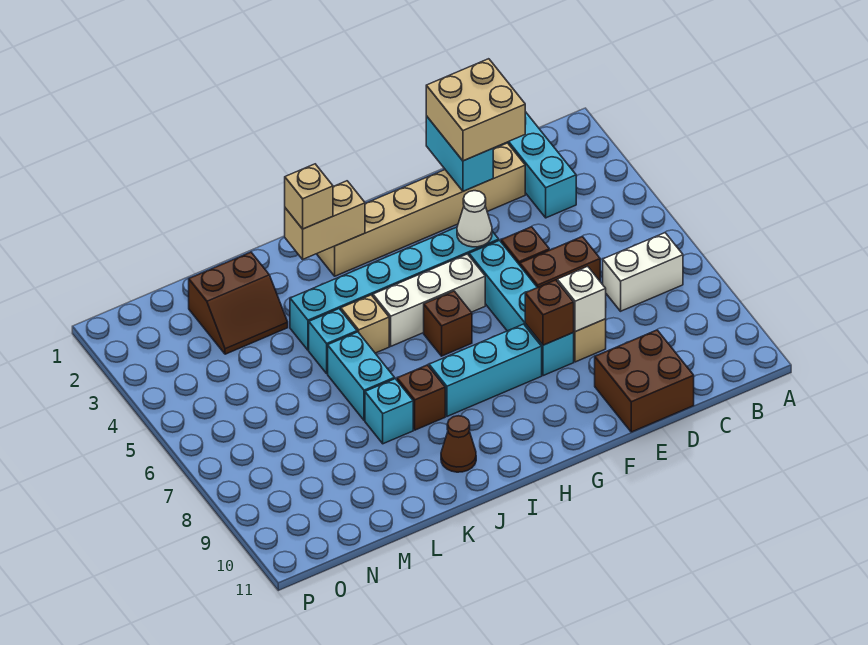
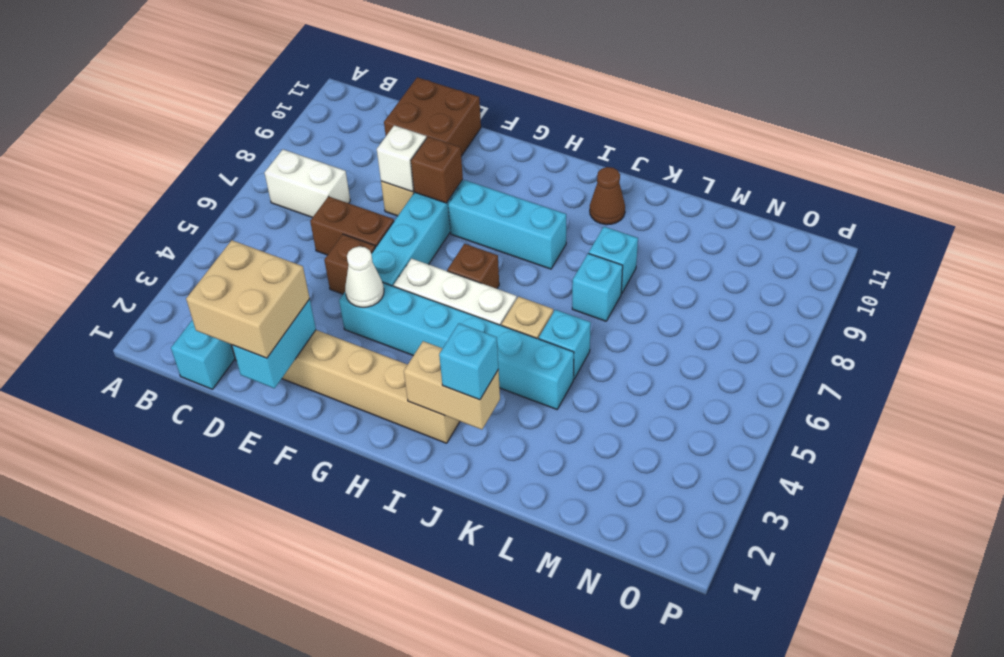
tan brick J2 level 3 -> cyan brick J2 level 3
brown brick J8 level 1 -> none
cyan brick K6:K7 level 1 -> cyan brick K7 level 1
brown slope L2:M3 level 1 top 2 -> none

